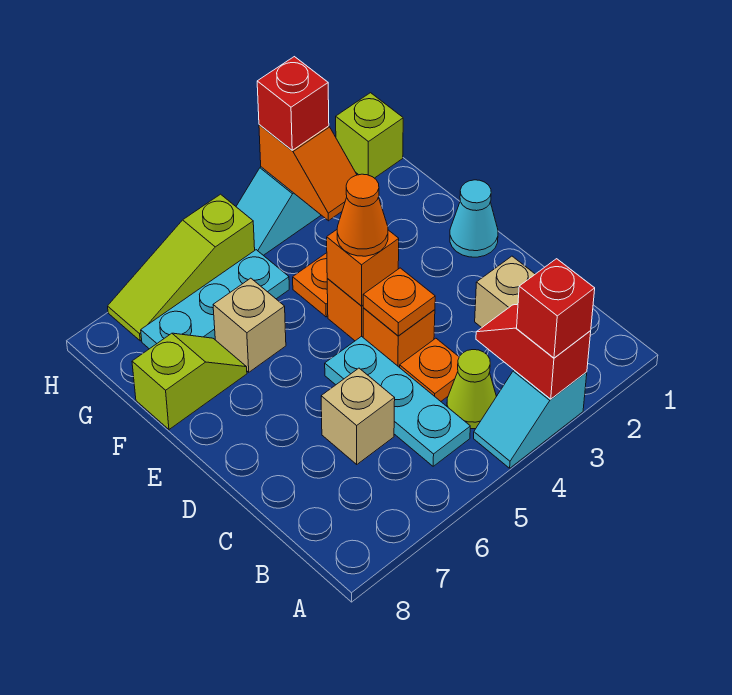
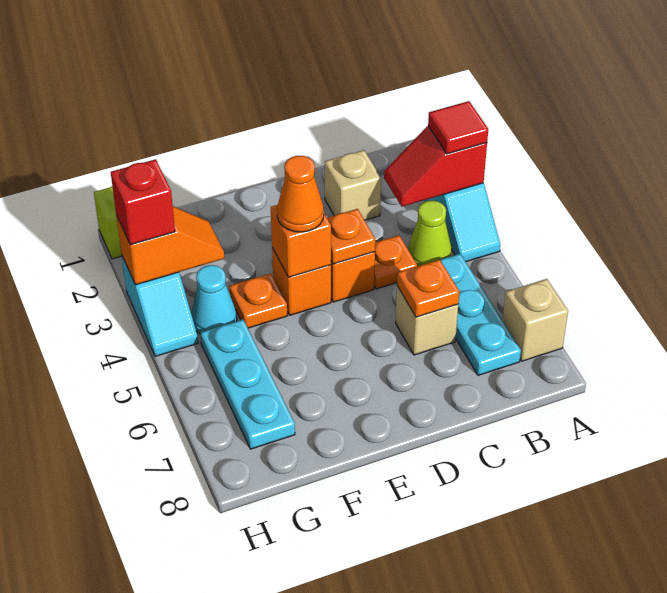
red brick A3 level 3 -> red tile A3 level 3
cyan plate B5:D5 level 1 -> cyan plate B5:B7 level 1
none -> orange plate C6 level 2
cyan cone E1 level 1 -> cyan cone G4 level 1
tan brick F6 level 1 -> tan brick A7 level 1
lime slope F7:F8 level 1 top 8 -> none
lime slope H5:H7 level 1 top 5 -> none

